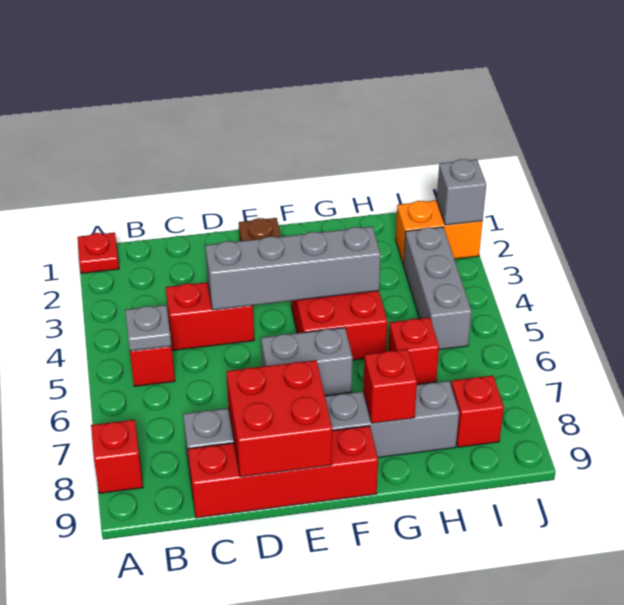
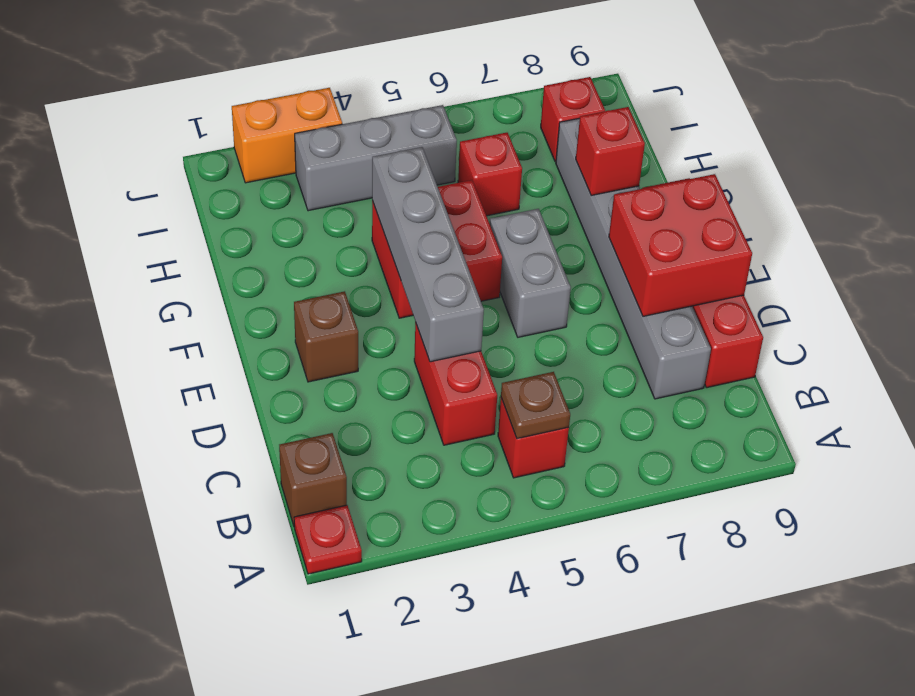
red brick A8 level 1 -> none
none -> brown brick B1 level 1
grey plate B5 level 2 -> brown plate B5 level 2
orange brick I2:J2 level 1 -> orange brick J2:J3 level 1
grey brick J2 level 2 -> none

